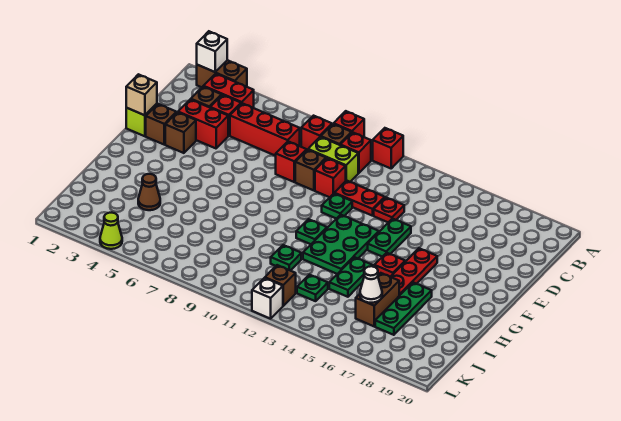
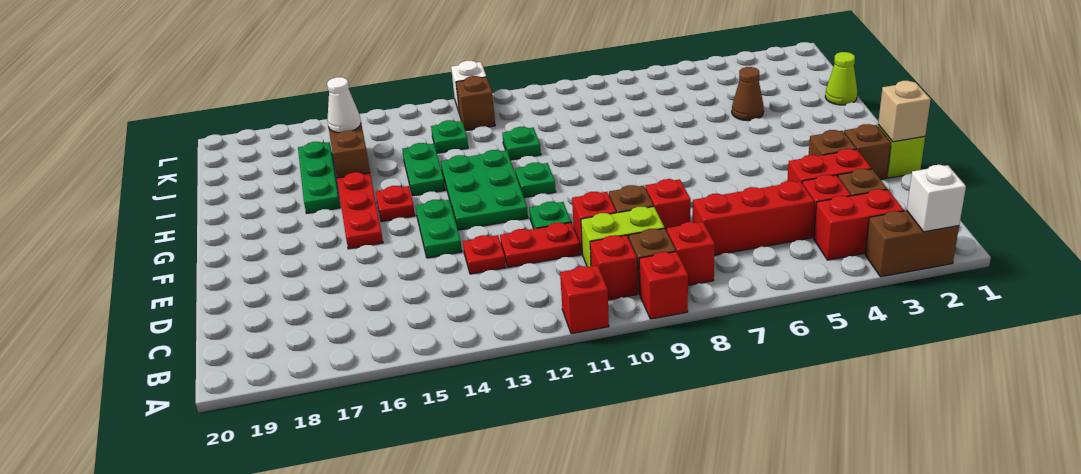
lime cone L4 level 1 -> lime cone I1 level 1

